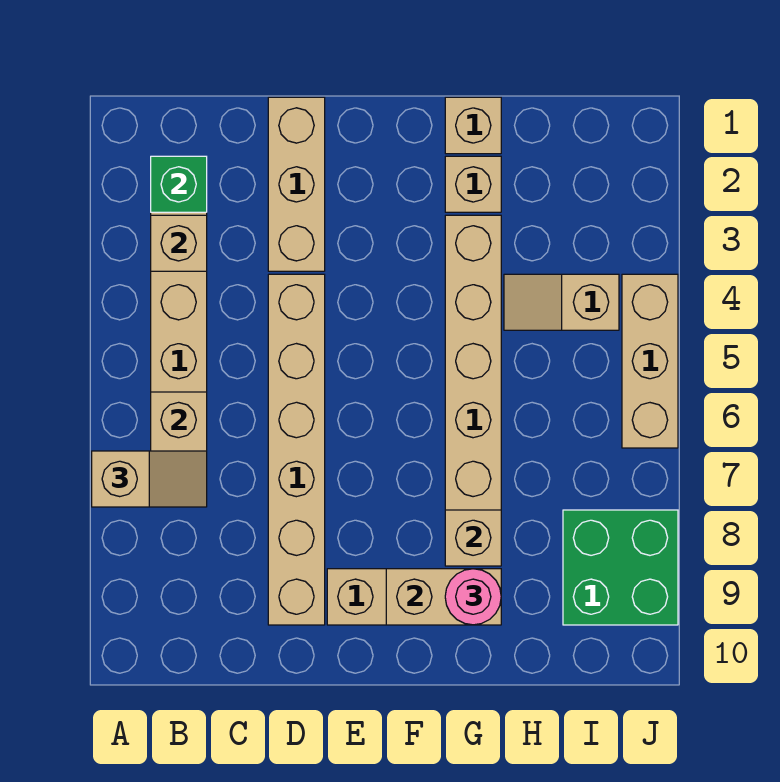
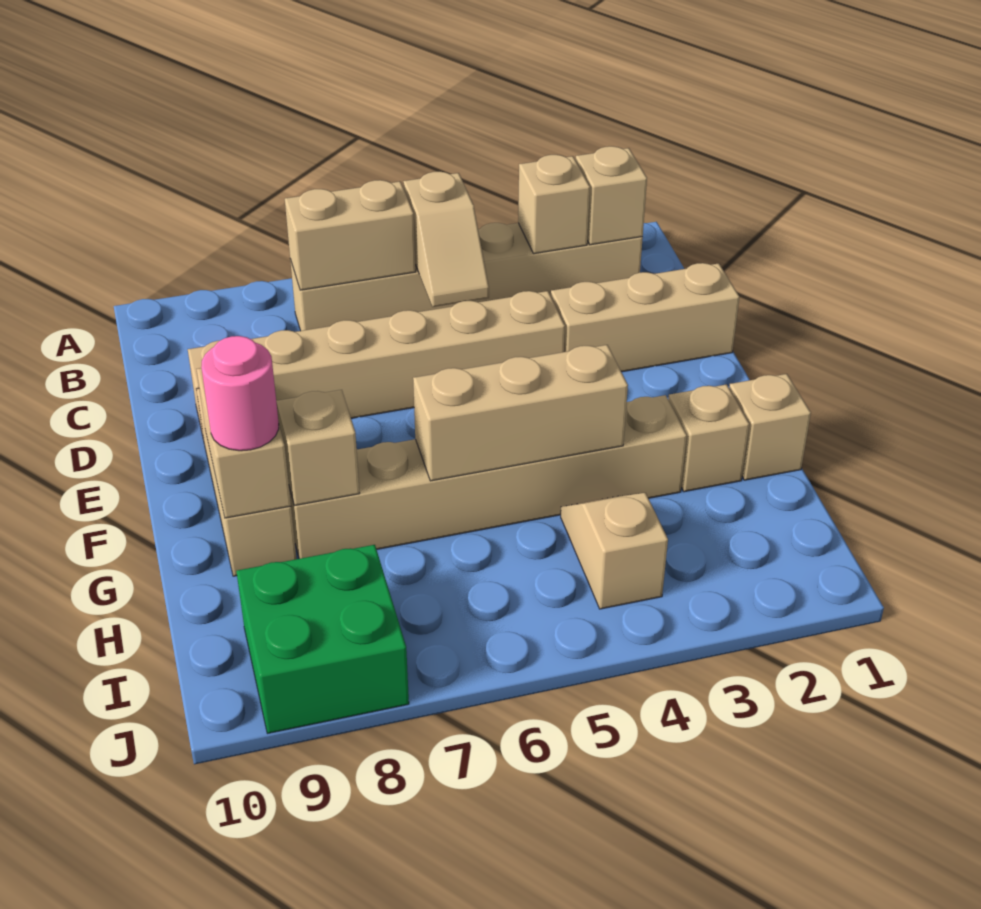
tan slope A7:B7 level 3 top A -> tan slope B5:C5 level 2 top B
green brick B2 level 2 -> tan brick B2 level 2
tan brick J4:J6 level 1 -> tan brick G4:G6 level 2

